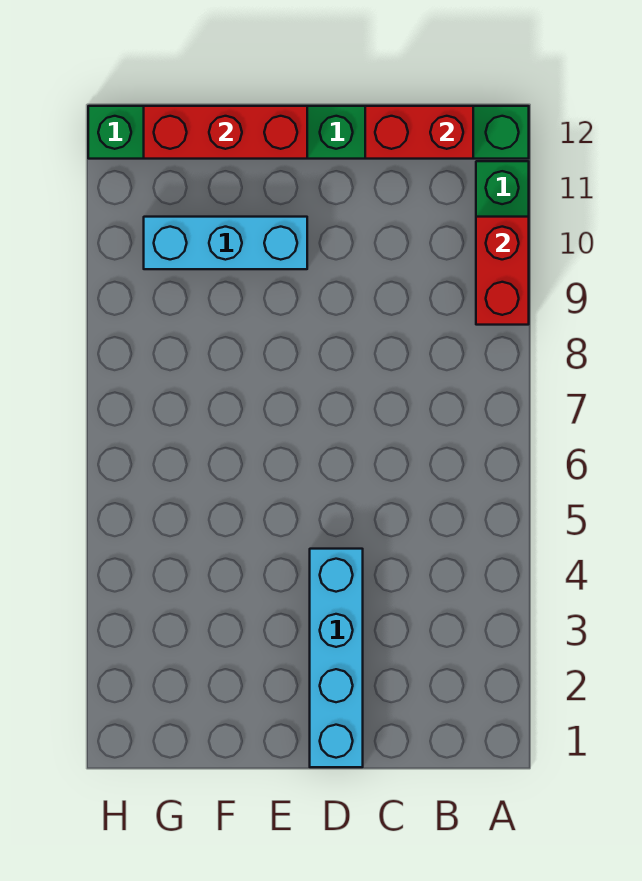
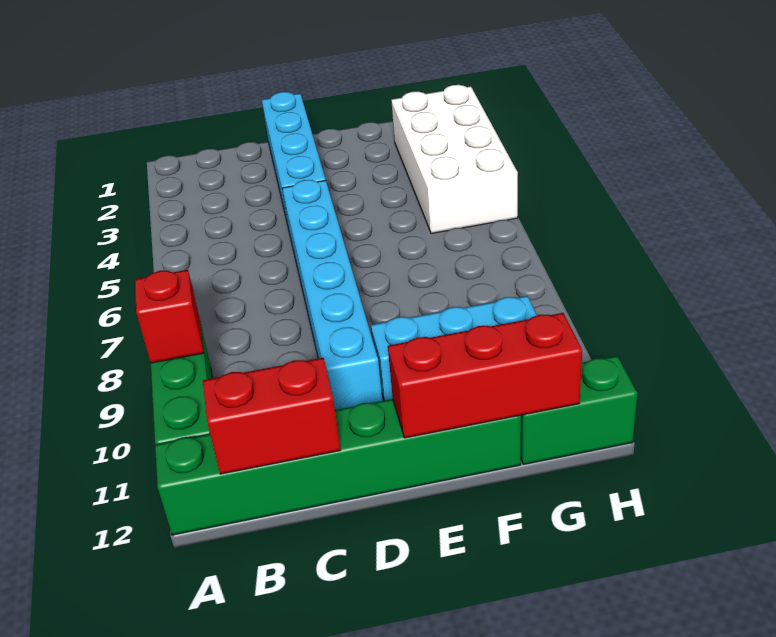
red brick A9:A10 level 2 -> red brick A9 level 2
none -> cyan brick D5:D10 level 1
none -> white brick G2:H5 level 1

